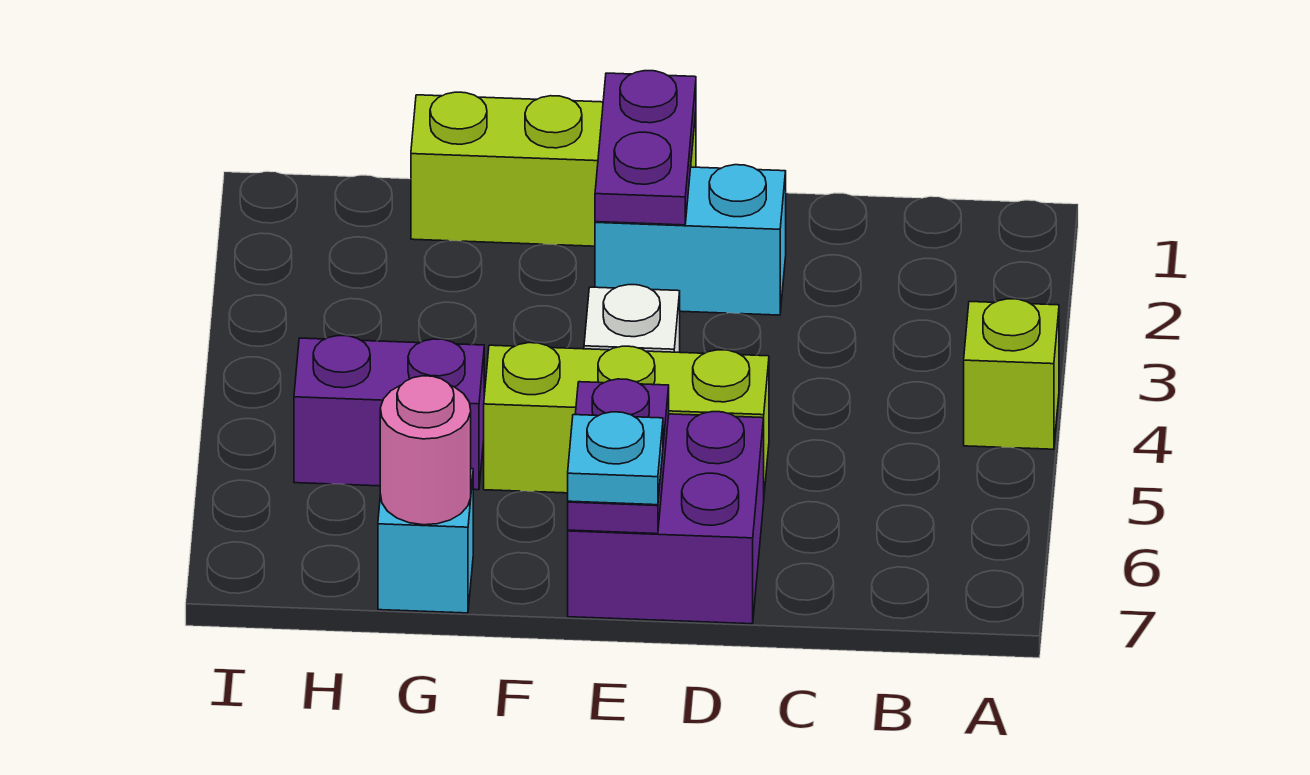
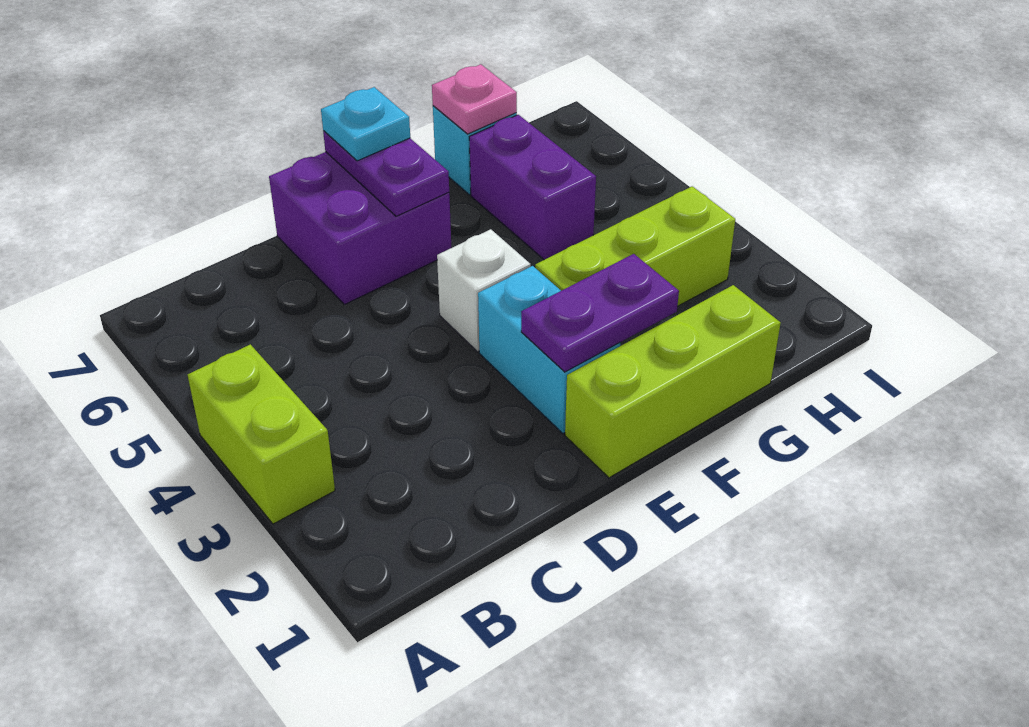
lime brick A4 level 1 -> lime brick A3:A4 level 1
cyan brick D2:E2 level 1 -> cyan brick E2:E3 level 1
lime brick D5:F5 level 1 -> lime brick F3:H3 level 1
purple plate E1:E2 level 2 -> purple plate E2:F2 level 2
purple brick G5:H5 level 1 -> purple brick G5:G6 level 1
pink round brick G7 level 2 -> pink plate G7 level 2

